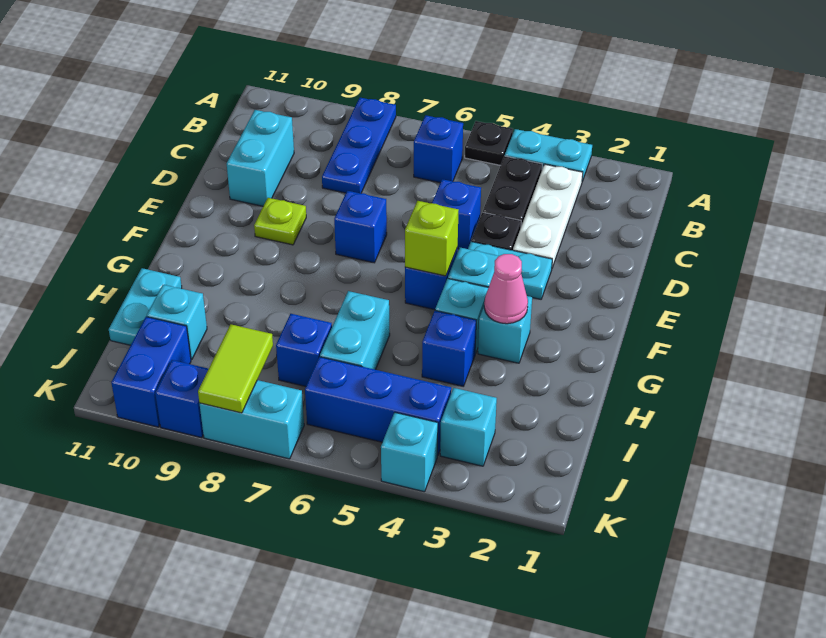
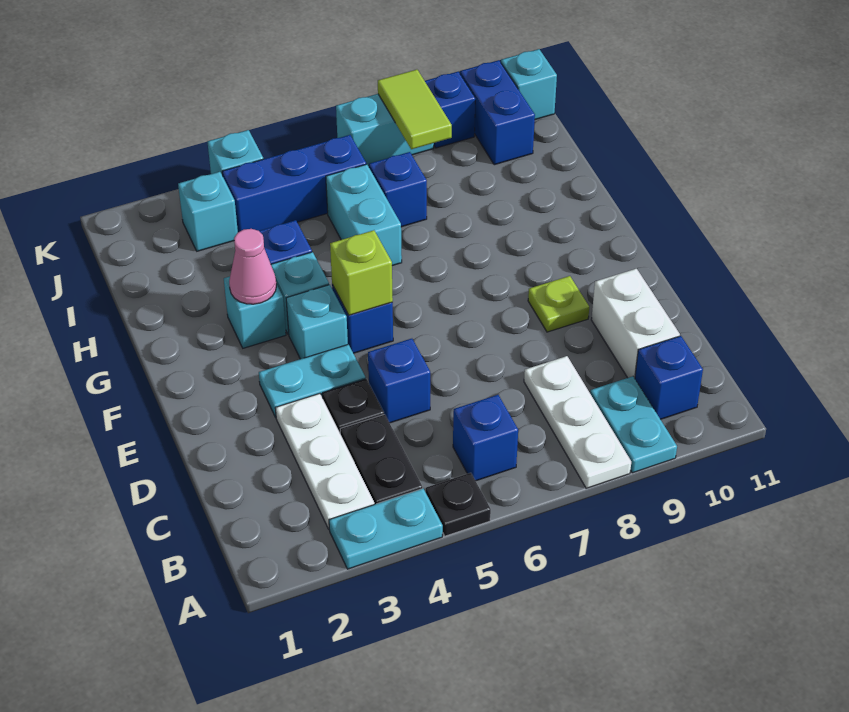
blue plate A8:C8 level 1 -> white plate A8:C8 level 1
cyan brick C10:D10 level 1 -> white brick C10:D10 level 1
blue brick E7 level 1 -> blue brick B10 level 1
cyan plate H11:I11 level 1 -> cyan plate A9:B9 level 1
cyan brick I10 level 1 -> cyan brick K11 level 1

